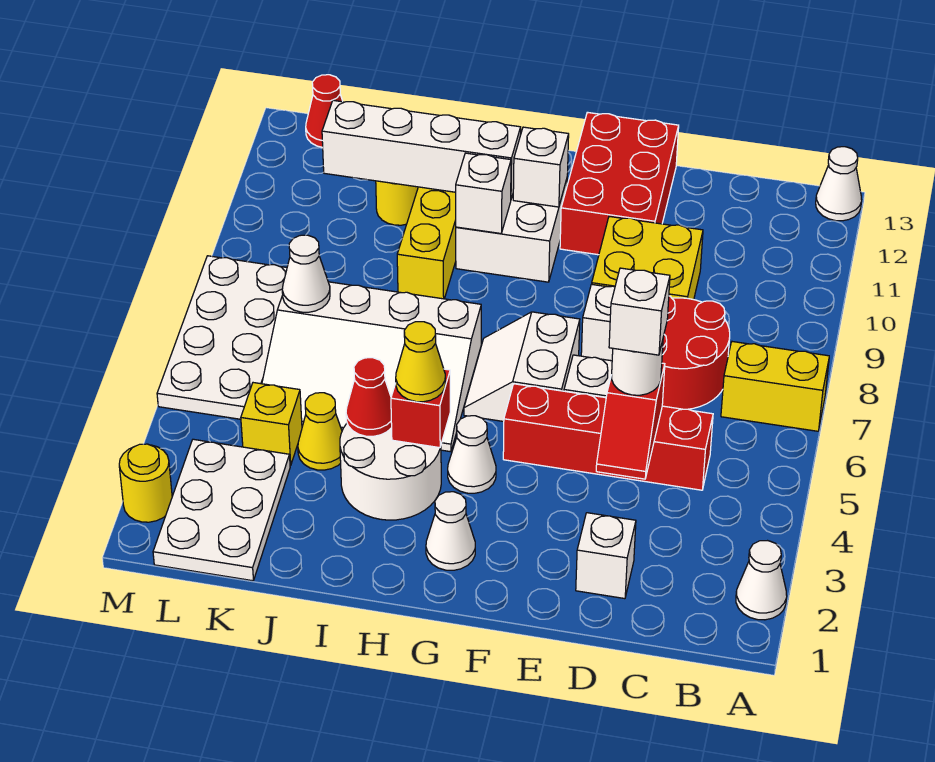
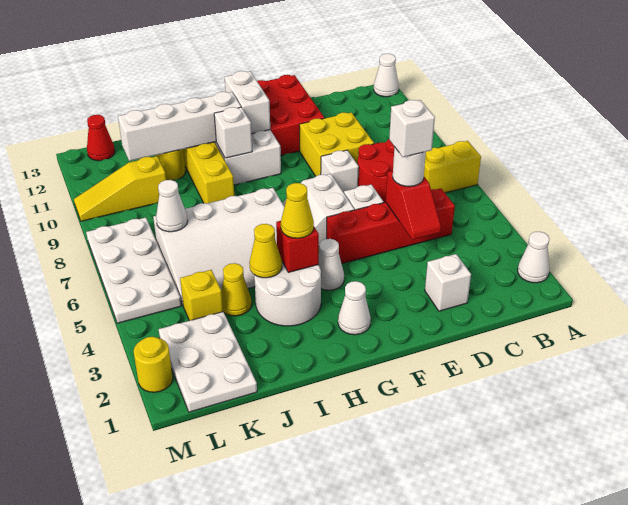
white brick G11 level 2 -> white brick G11:G12 level 2
red cone I4 level 2 -> yellow cone I4 level 2
none -> yellow slope K10:M10 level 1 top K

